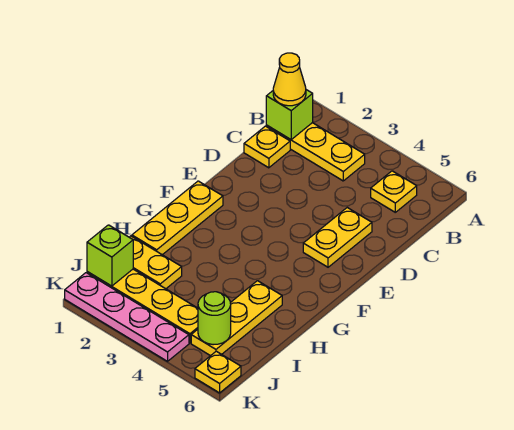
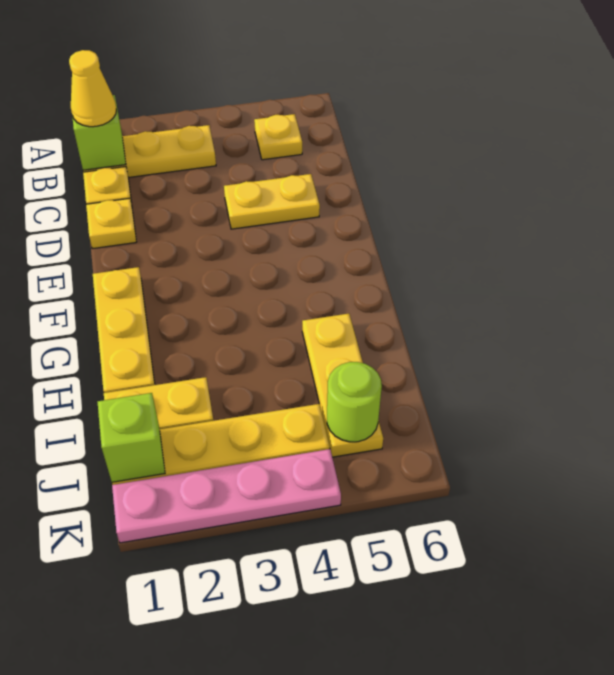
yellow plate D5:E5 level 1 -> yellow plate D4:D5 level 1
yellow plate K6 level 1 -> yellow plate D1 level 1

